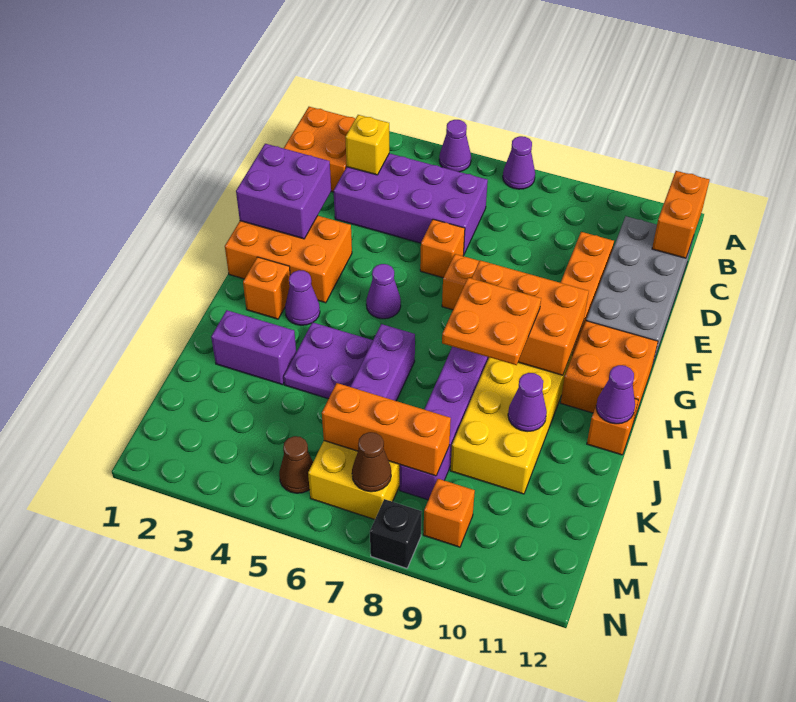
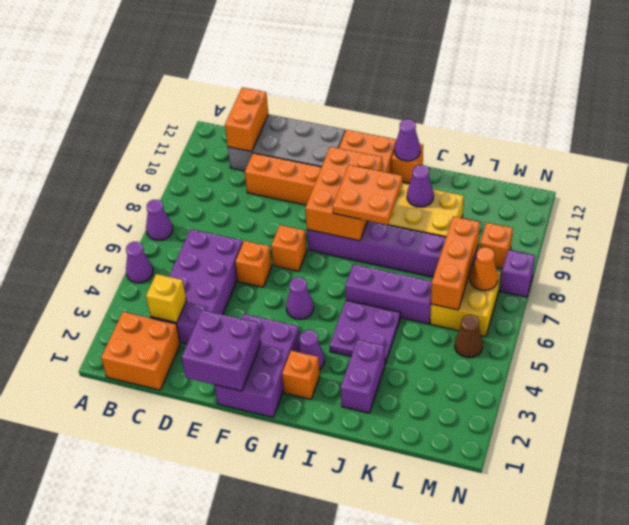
orange brick B12:C12 level 2 -> orange brick C11:C12 level 2
orange brick F1:G3 level 1 -> purple brick F1:G3 level 1
brown cone M7 level 2 -> orange cone M7 level 2
black brick N8 level 1 -> purple brick N8 level 1

